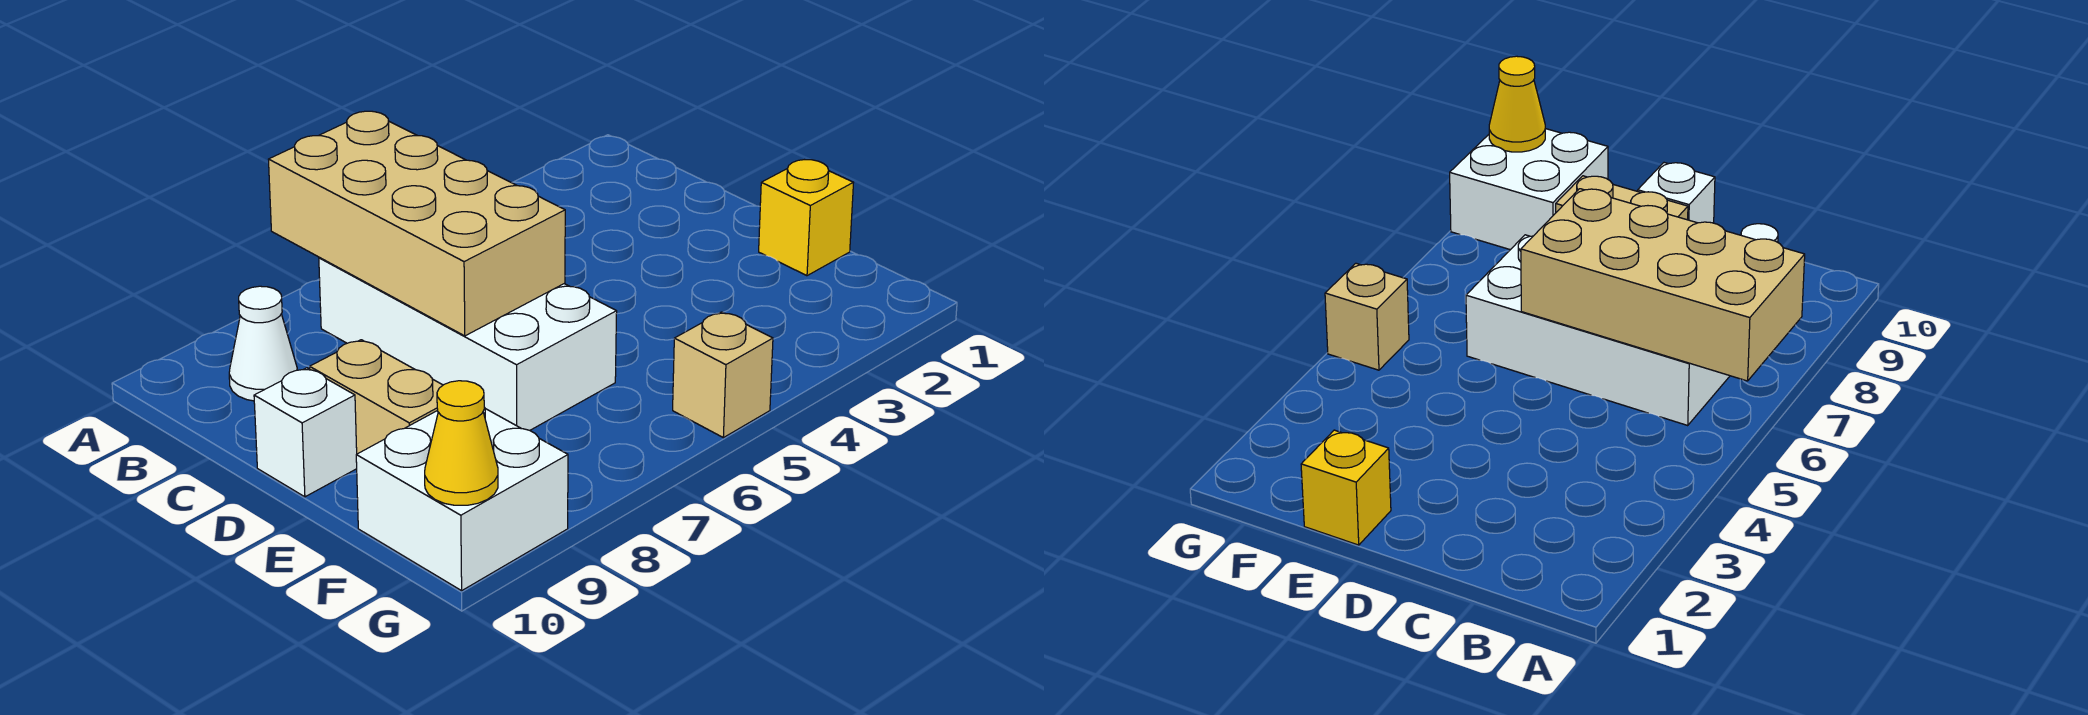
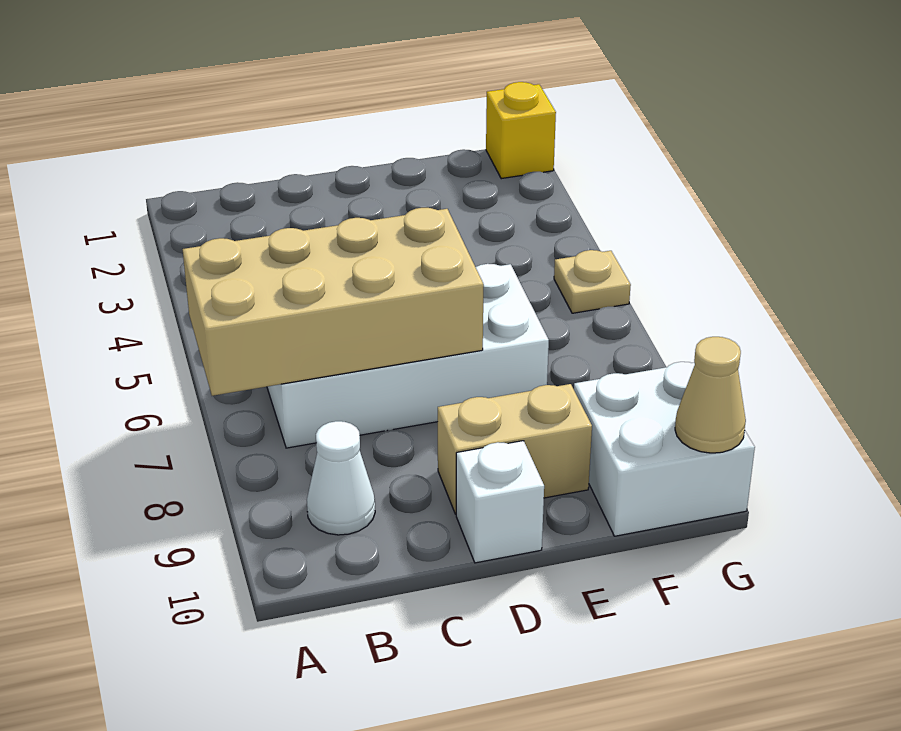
yellow brick E1 level 1 -> yellow brick G1 level 1
tan brick G5 level 1 -> tan plate G5 level 1
yellow cone G10 level 2 -> tan cone G10 level 2

